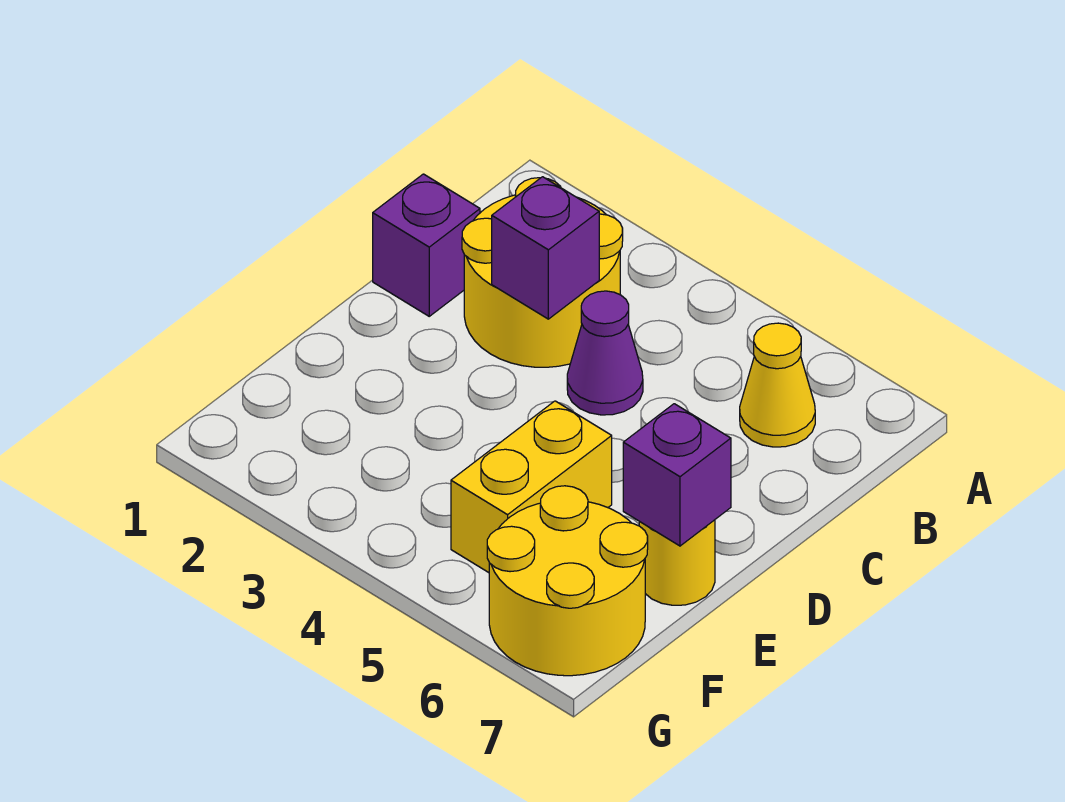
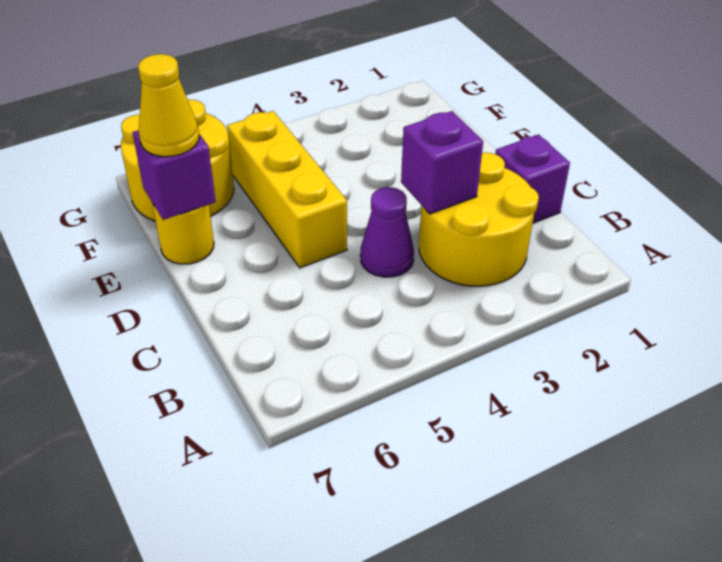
yellow cone B6 level 1 -> yellow cone E7 level 3
yellow brick E5:F5 level 1 -> yellow brick D5:F5 level 1

